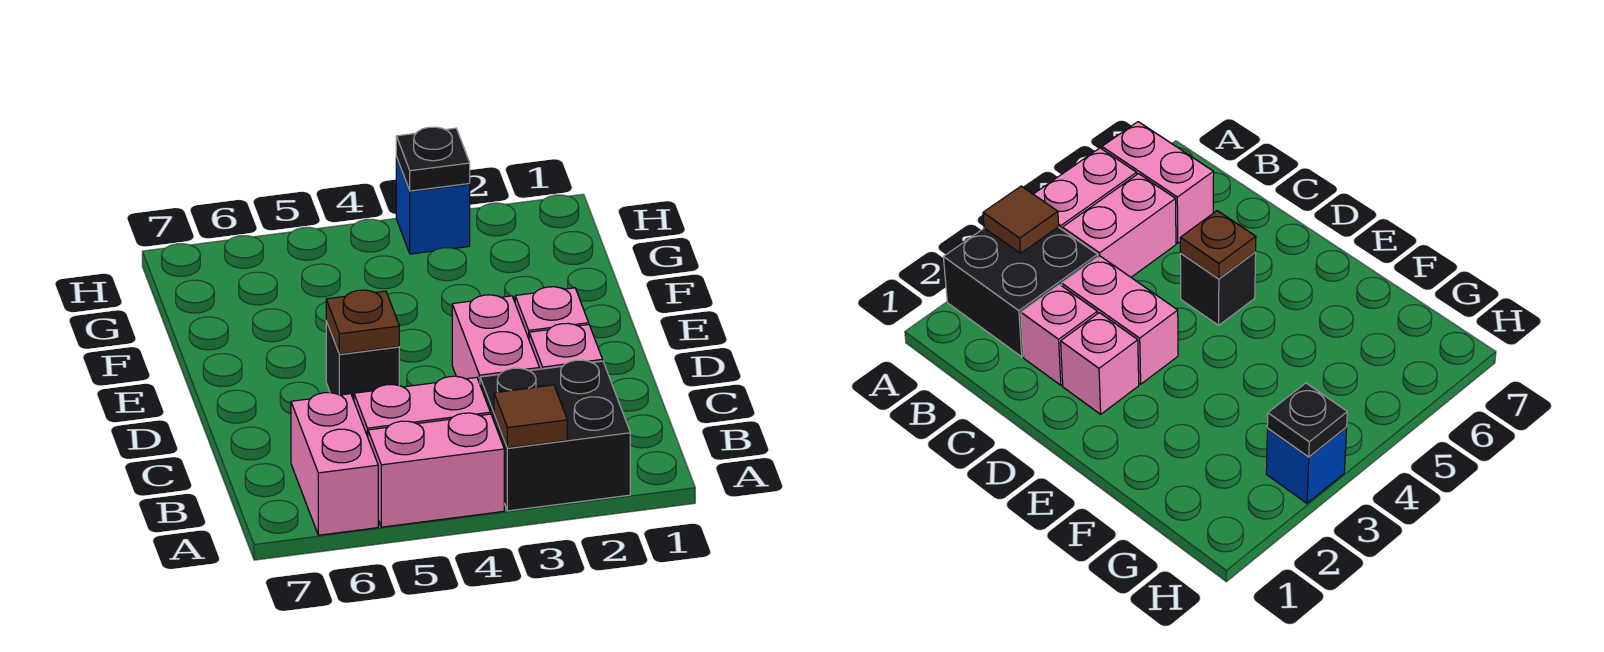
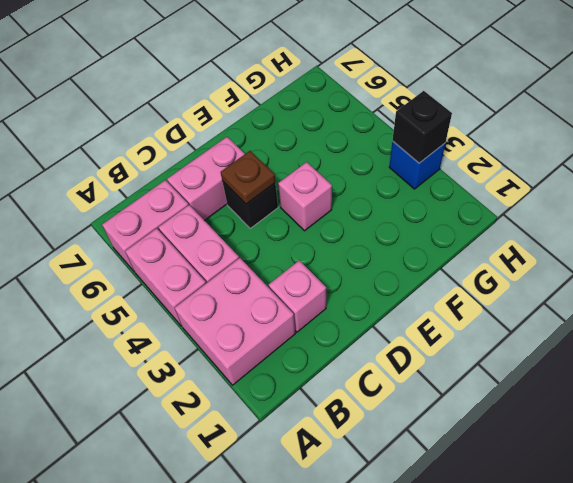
black brick A2:B3 level 1 -> pink brick A2:B3 level 1
brown tile A3 level 2 -> none
pink brick C3:D3 level 1 -> pink brick C6:D6 level 1
pink brick D2 level 1 -> pink brick E4 level 1
black plate H3 level 2 -> black brick H3 level 2

